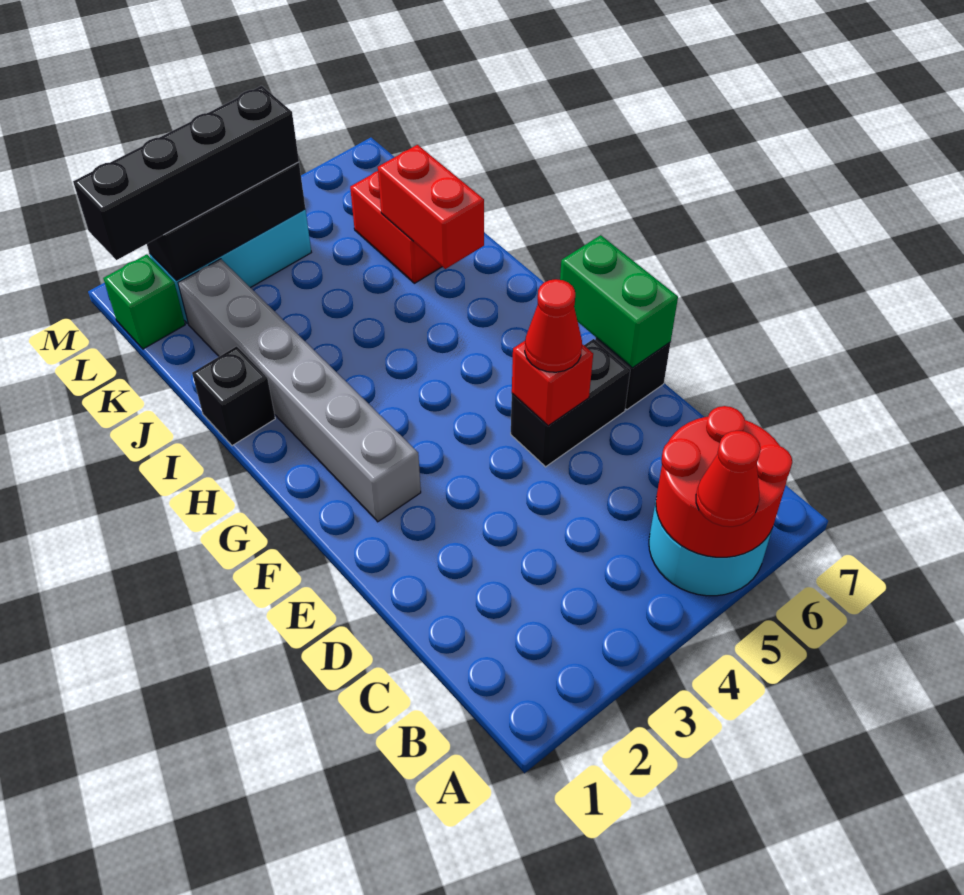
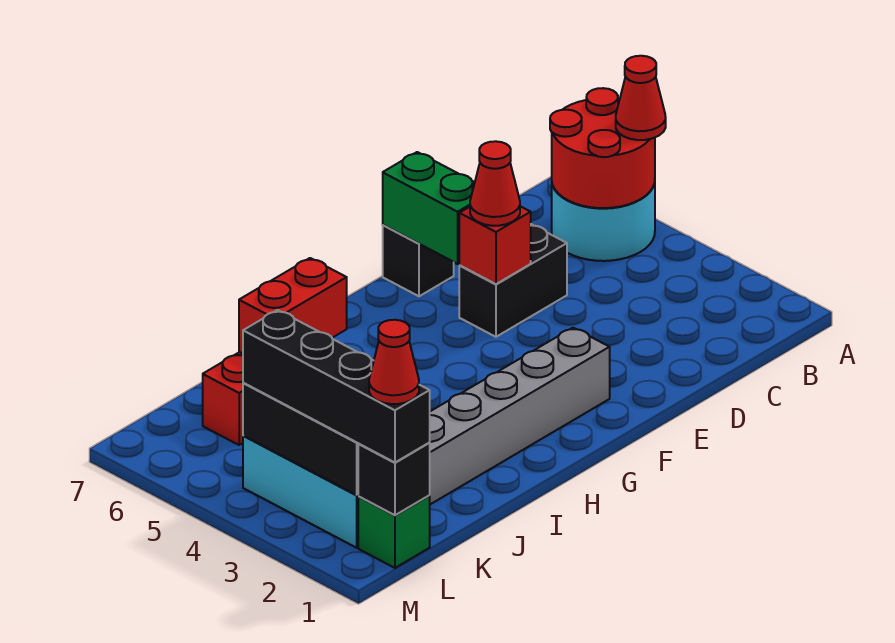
black brick E5:E6 level 1 -> black brick D5:E5 level 1
green brick E7:F7 level 2 -> green brick E6:E7 level 2
black brick I1 level 1 -> black brick L1 level 2
none -> red cone L1 level 4

